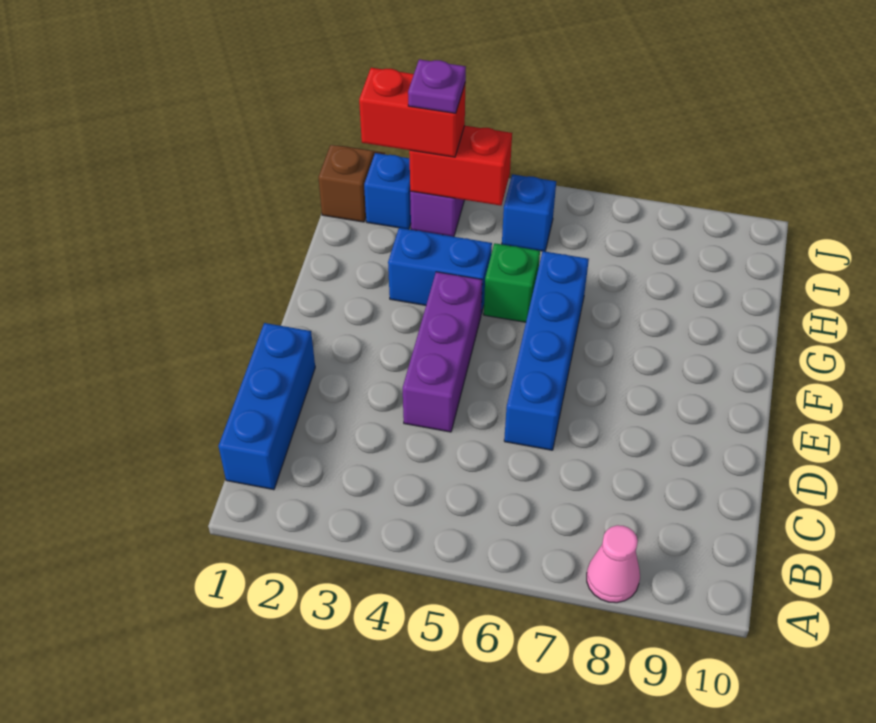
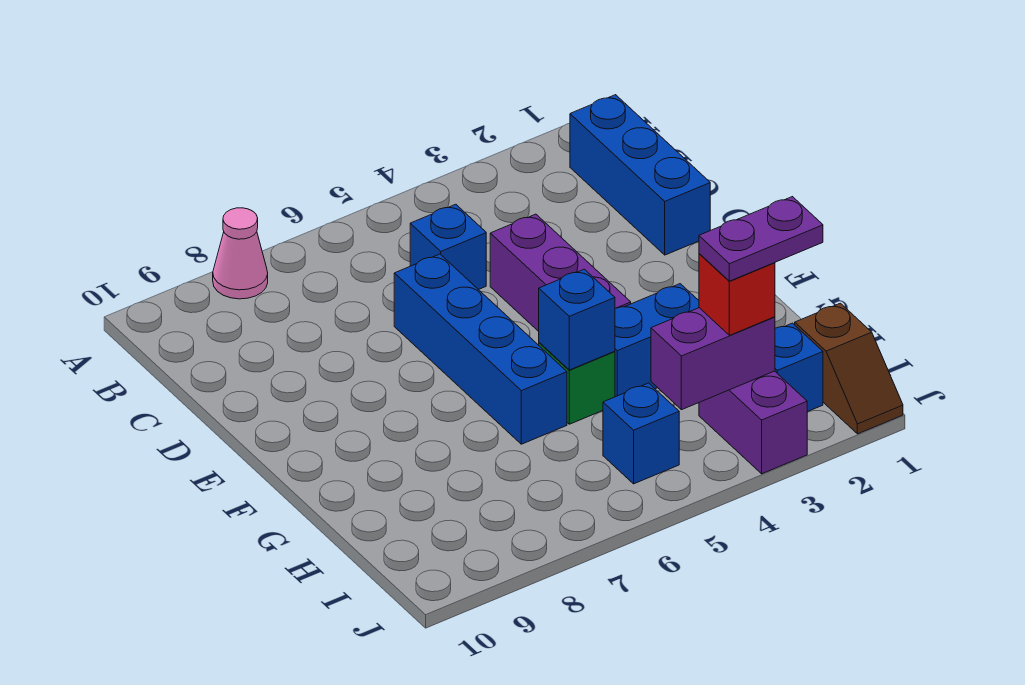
none -> blue brick C5 level 1
none -> blue brick G5 level 2
red brick I2:I3 level 3 -> red brick I3 level 3
red brick I3:I4 level 2 -> purple brick I3:I4 level 2
purple plate I3 level 4 -> purple plate I2:I3 level 4

